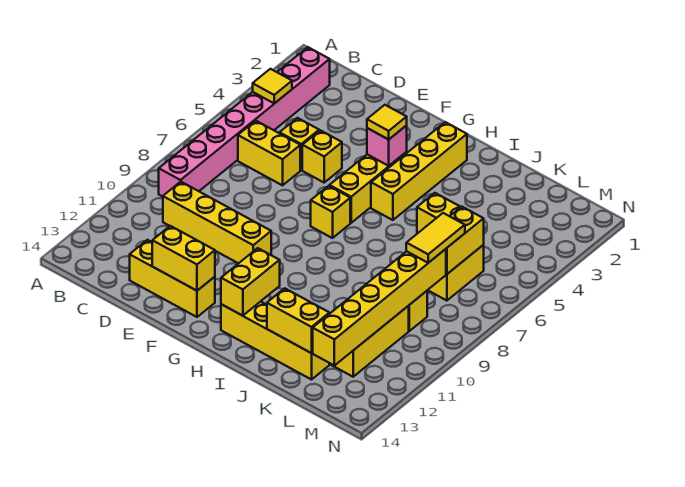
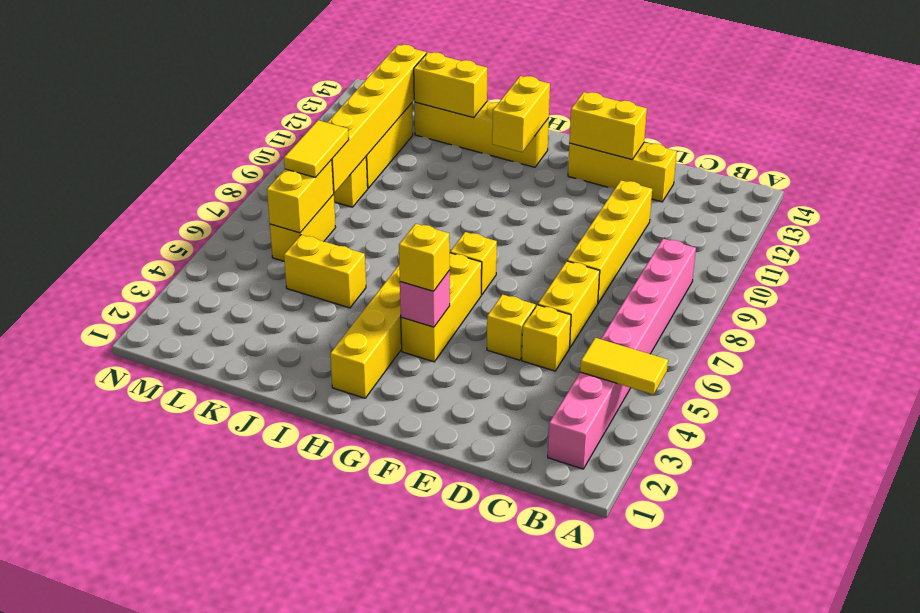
yellow tile B4 level 2 -> yellow tile A4:B4 level 2
yellow brick C6:D6 level 1 -> yellow brick D6:D7 level 1
yellow brick C10:F10 level 1 -> yellow brick D8:D11 level 1
yellow tile G4 level 3 -> yellow brick G4 level 3

